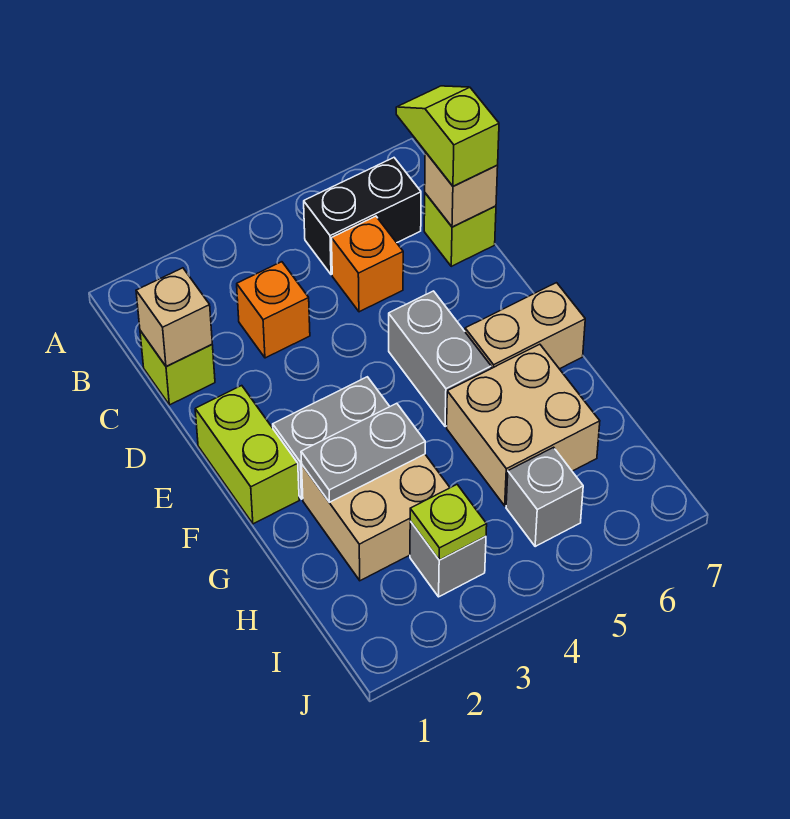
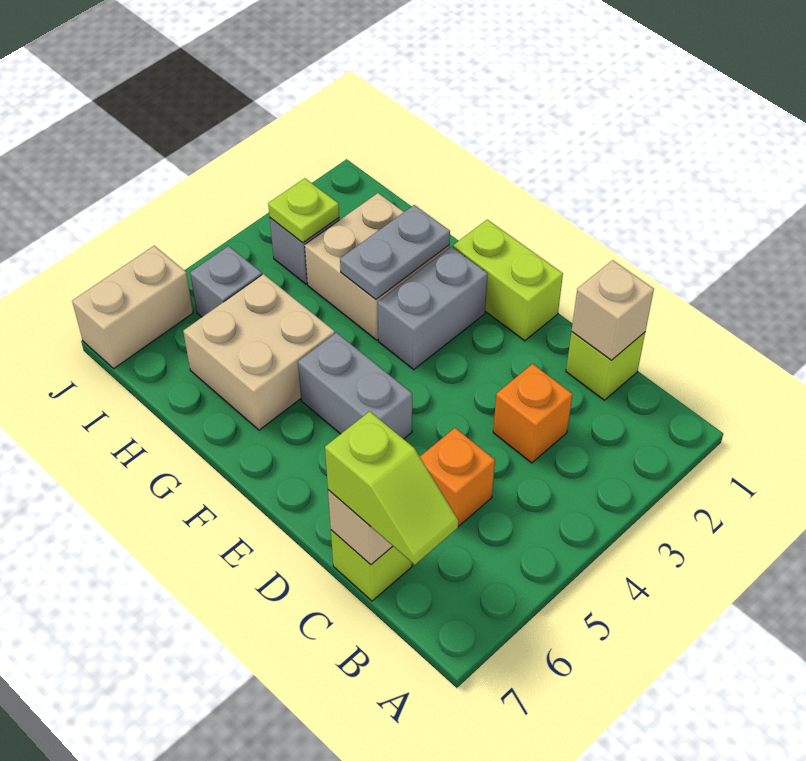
black brick B5:B6 level 1 -> none
tan brick F6:F7 level 1 -> tan brick J6:J7 level 1

